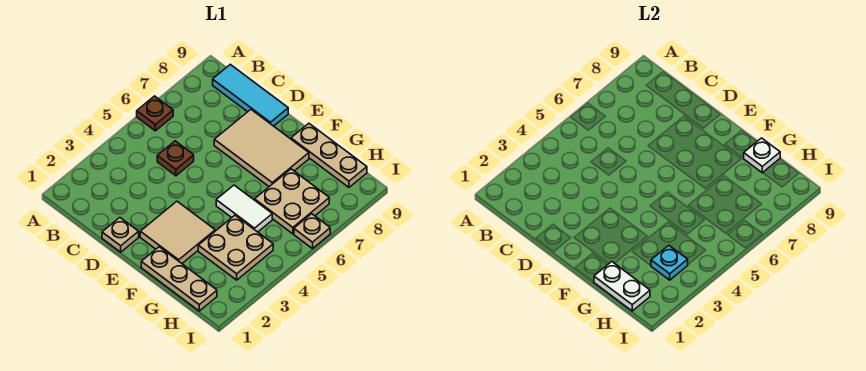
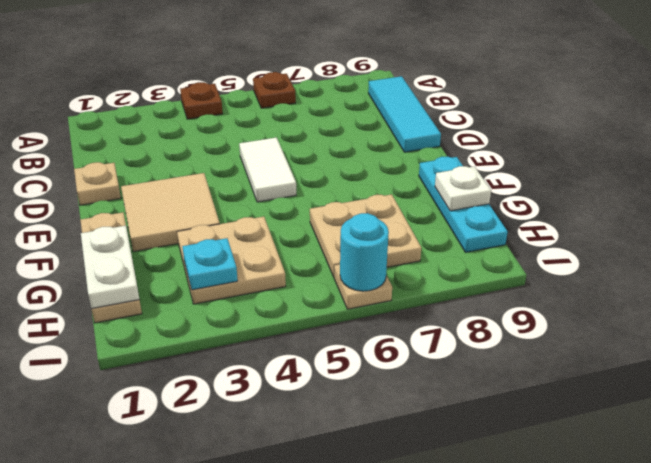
brown plate C5 level 1 -> brown plate A4 level 1
tan tile D7:F8 level 1 -> none
white tile F5:G5 level 1 -> white tile D5:E5 level 1
tan plate F9:H9 level 1 -> cyan plate F9:H9 level 1
none -> cyan round brick I6 level 2

